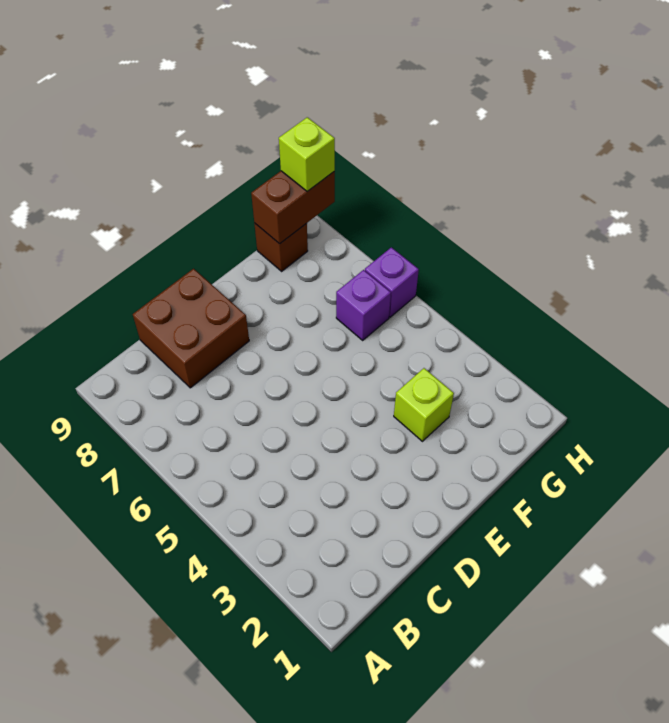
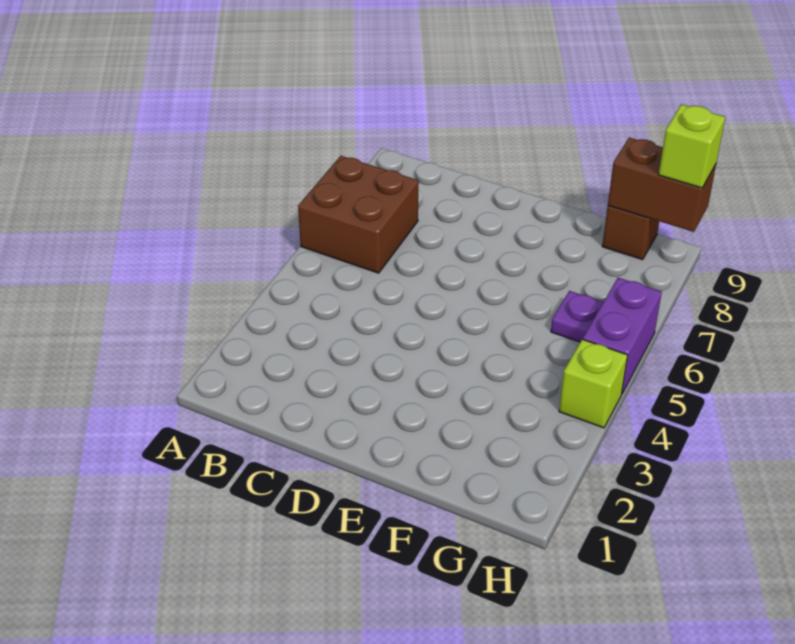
brown brick C8:D9 level 1 -> brown brick A6:B7 level 1
lime brick F3 level 1 -> lime brick H4 level 1
purple brick G6 level 1 -> purple plate G6 level 1
purple brick H6 level 1 -> purple brick H5:H6 level 1

